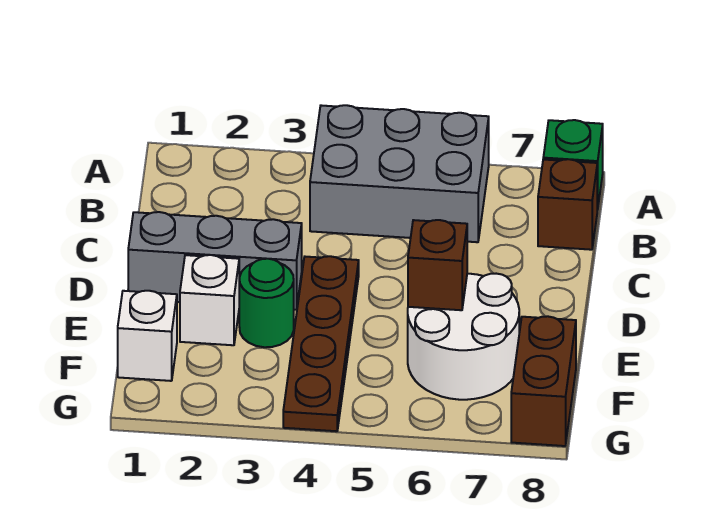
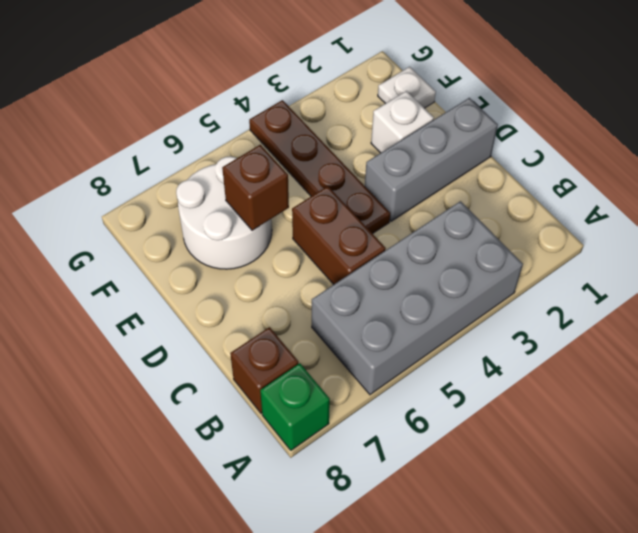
grey brick A4:B6 level 1 -> grey brick A3:B6 level 1
green round brick E3 level 1 -> none
white brick F1 level 1 -> white plate F1 level 1
brown brick F8:G8 level 1 -> brown brick C5:D5 level 1

